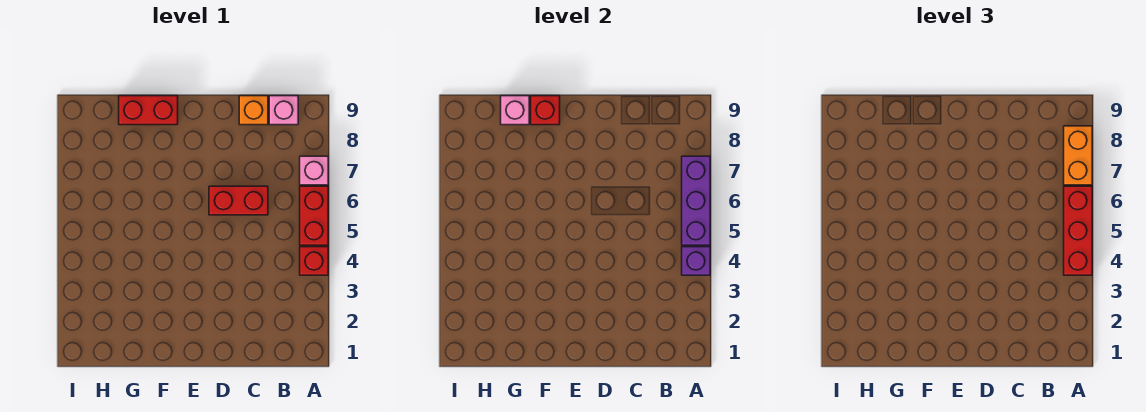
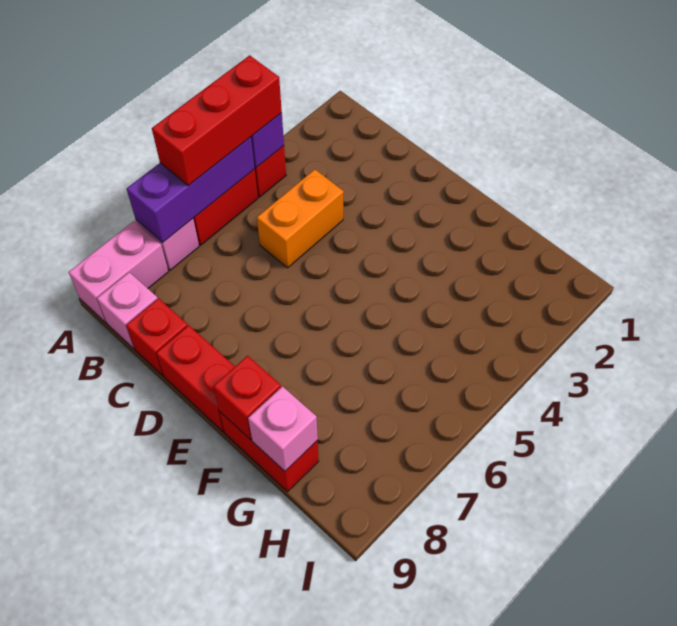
orange brick A7:A8 level 3 -> orange brick C4:C5 level 1
none -> pink brick A8:A9 level 1
red brick C6:D6 level 1 -> red brick D9:E9 level 1
orange brick C9 level 1 -> red brick C9 level 1

